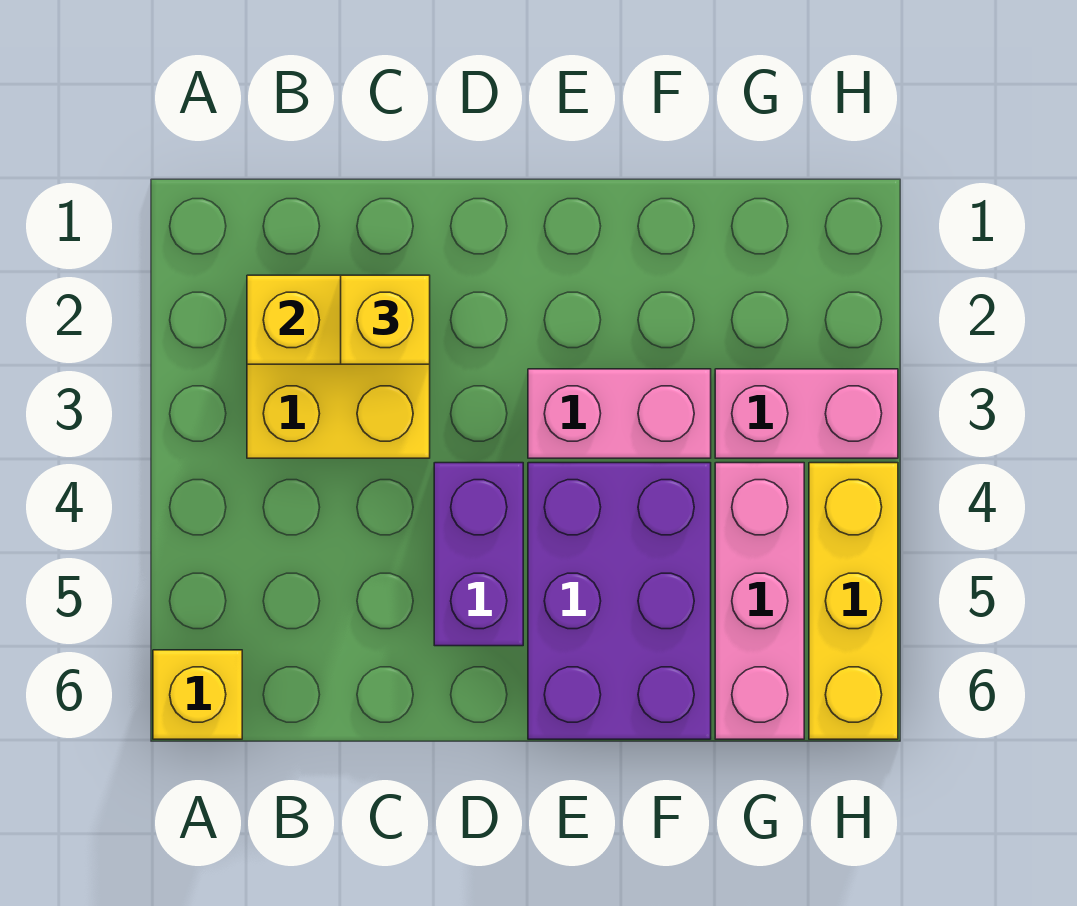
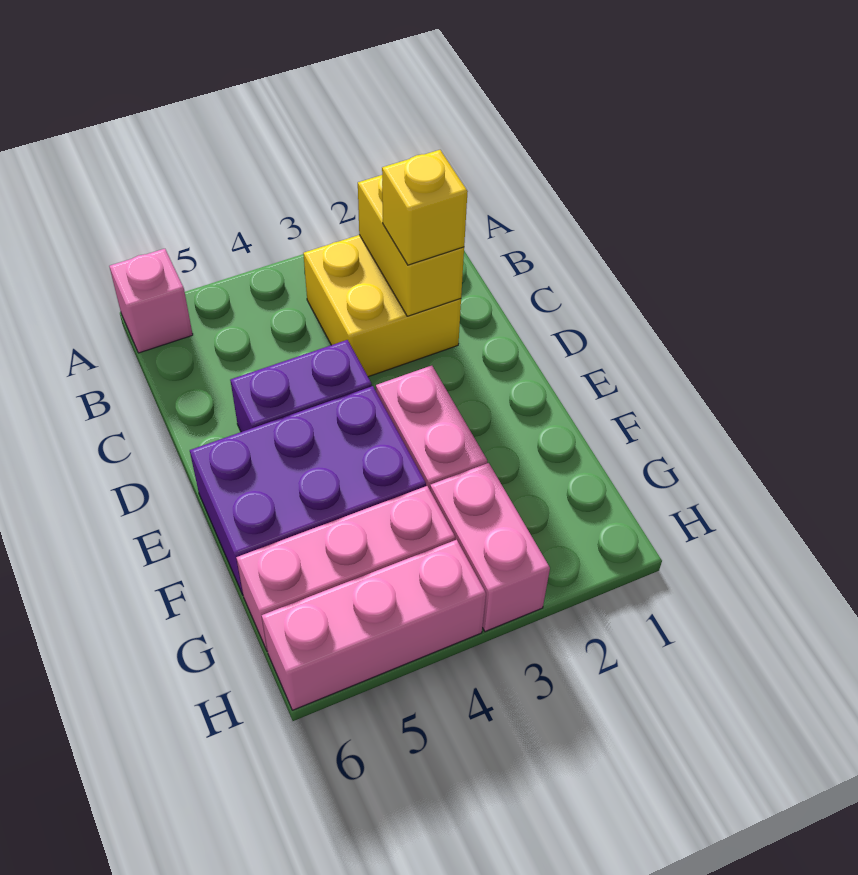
yellow brick A6 level 1 -> pink brick A6 level 1
yellow brick H4:H6 level 1 -> pink brick H4:H6 level 1

